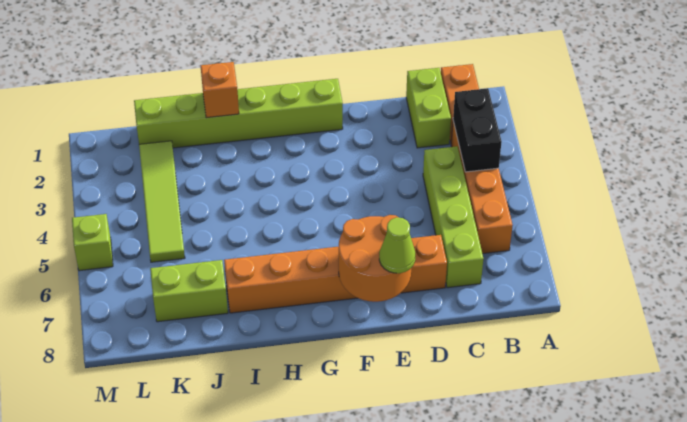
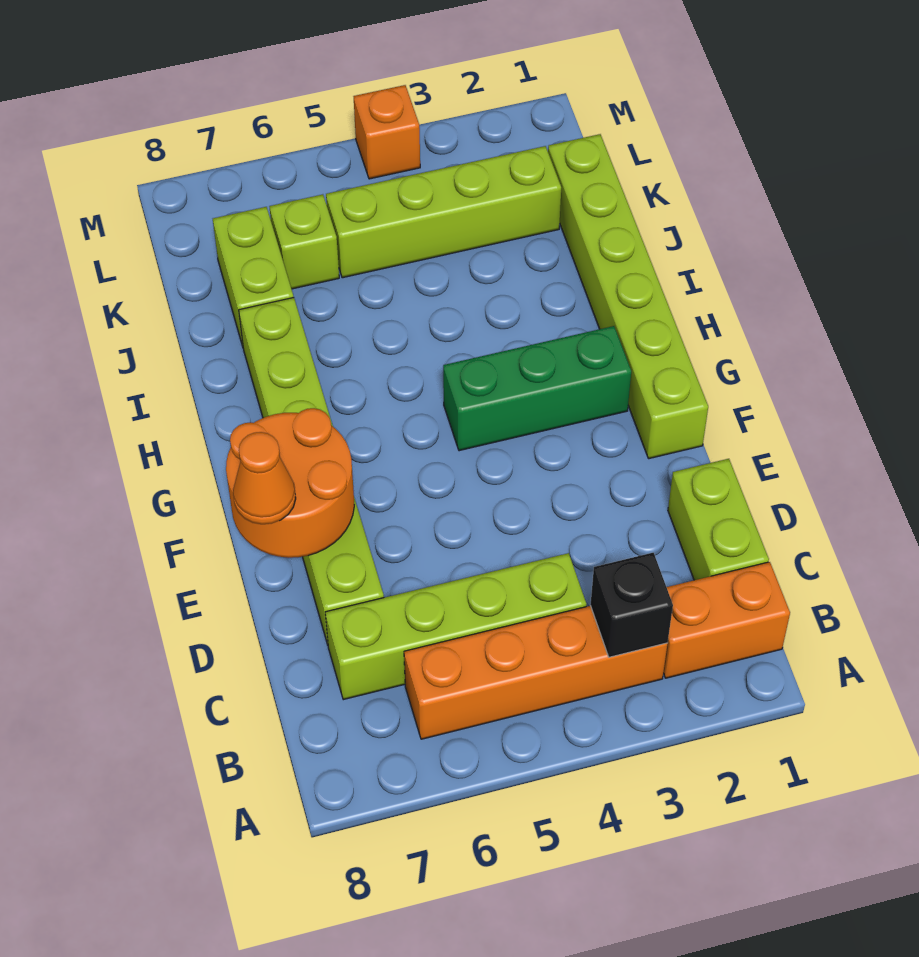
black brick B3:B4 level 2 -> black brick B3 level 2
lime brick C1:C2 level 1 -> lime brick C1:D1 level 1
orange brick D7:I7 level 1 -> lime brick D7:I7 level 1
lime cone E8 level 3 -> orange cone E8 level 3
none -> green brick G2:G4 level 1
orange brick I1 level 2 -> orange brick M4 level 1
lime tile K2:K5 level 1 -> lime brick K2:K5 level 1
lime brick M5 level 1 -> lime brick K6 level 1

